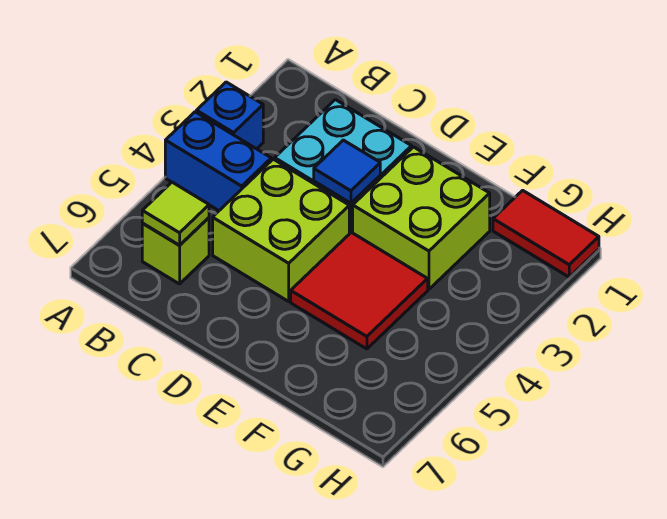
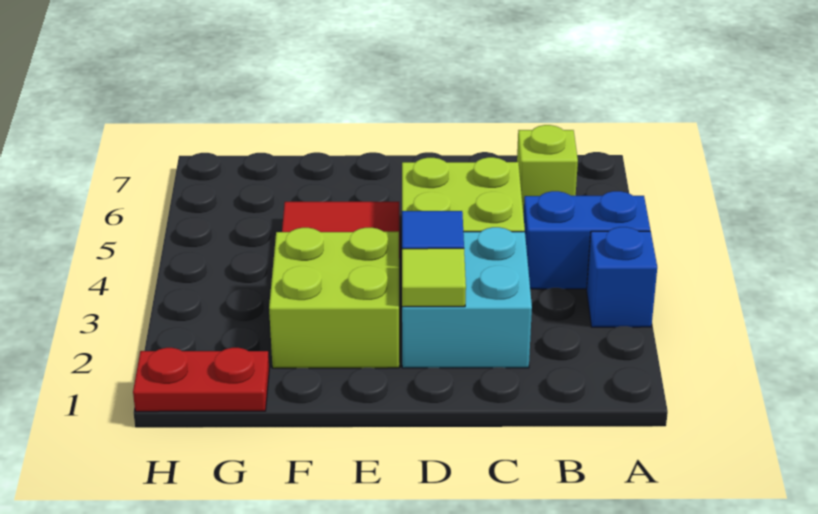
lime tile B6 level 2 -> lime tile D2 level 2
red tile G1:H1 level 1 -> red plate G1:H1 level 1

